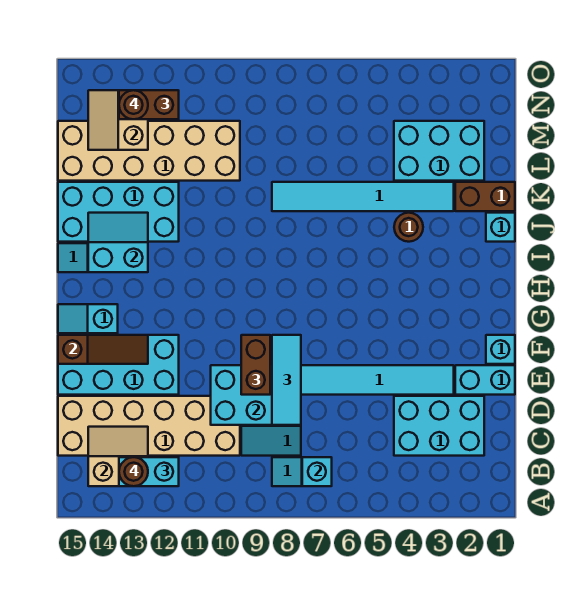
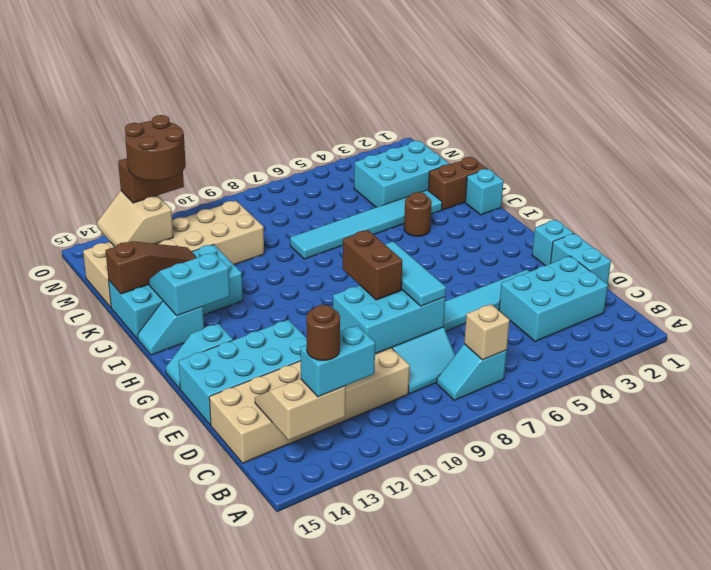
cyan brick B7 level 2 -> tan brick B7 level 2
cyan brick E1:E2 level 1 -> cyan brick D1:E1 level 1
brown slope F13:F15 level 2 top 15 -> brown slope K13:K15 level 2 top 15
brown round brick N13 level 4 -> brown round brick M12:N13 level 4

